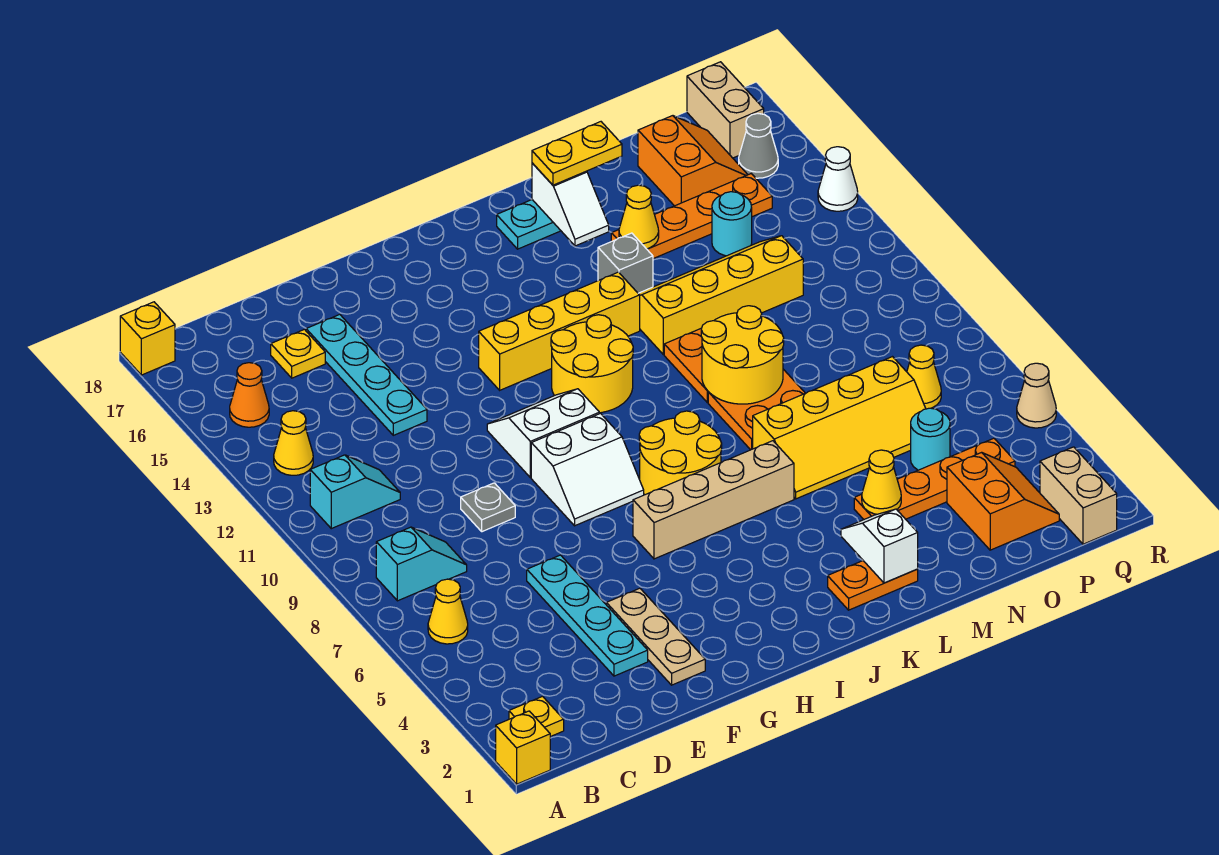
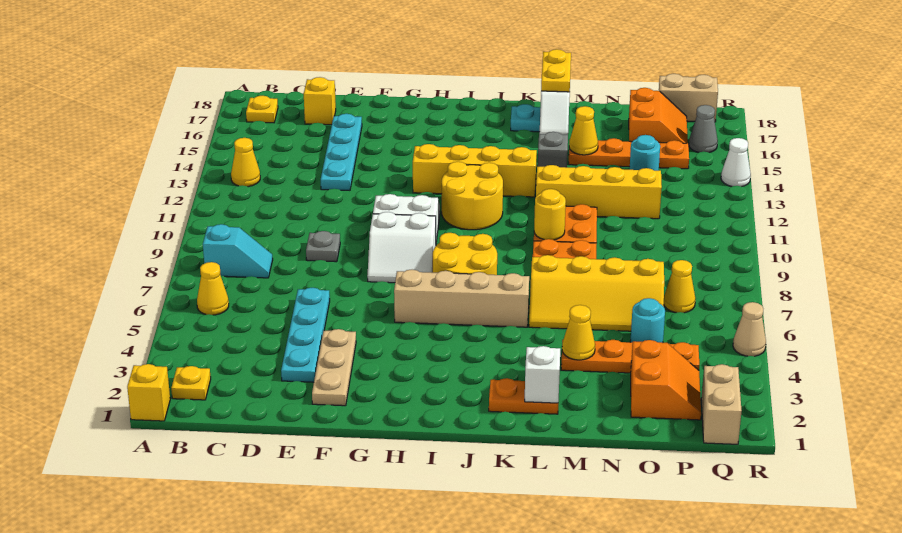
yellow brick A18 level 1 -> yellow brick D17 level 1
cyan slope B11:C11 level 1 top B -> none
orange cone B15 level 1 -> none
yellow plate D16 level 1 -> yellow plate B17 level 1
yellow round brick L9:M10 level 2 -> yellow round brick L10 level 2
yellow plate L17:M17 level 3 -> yellow plate L17:L18 level 3
tan brick Q17:Q18 level 1 -> tan brick P18:Q18 level 1

